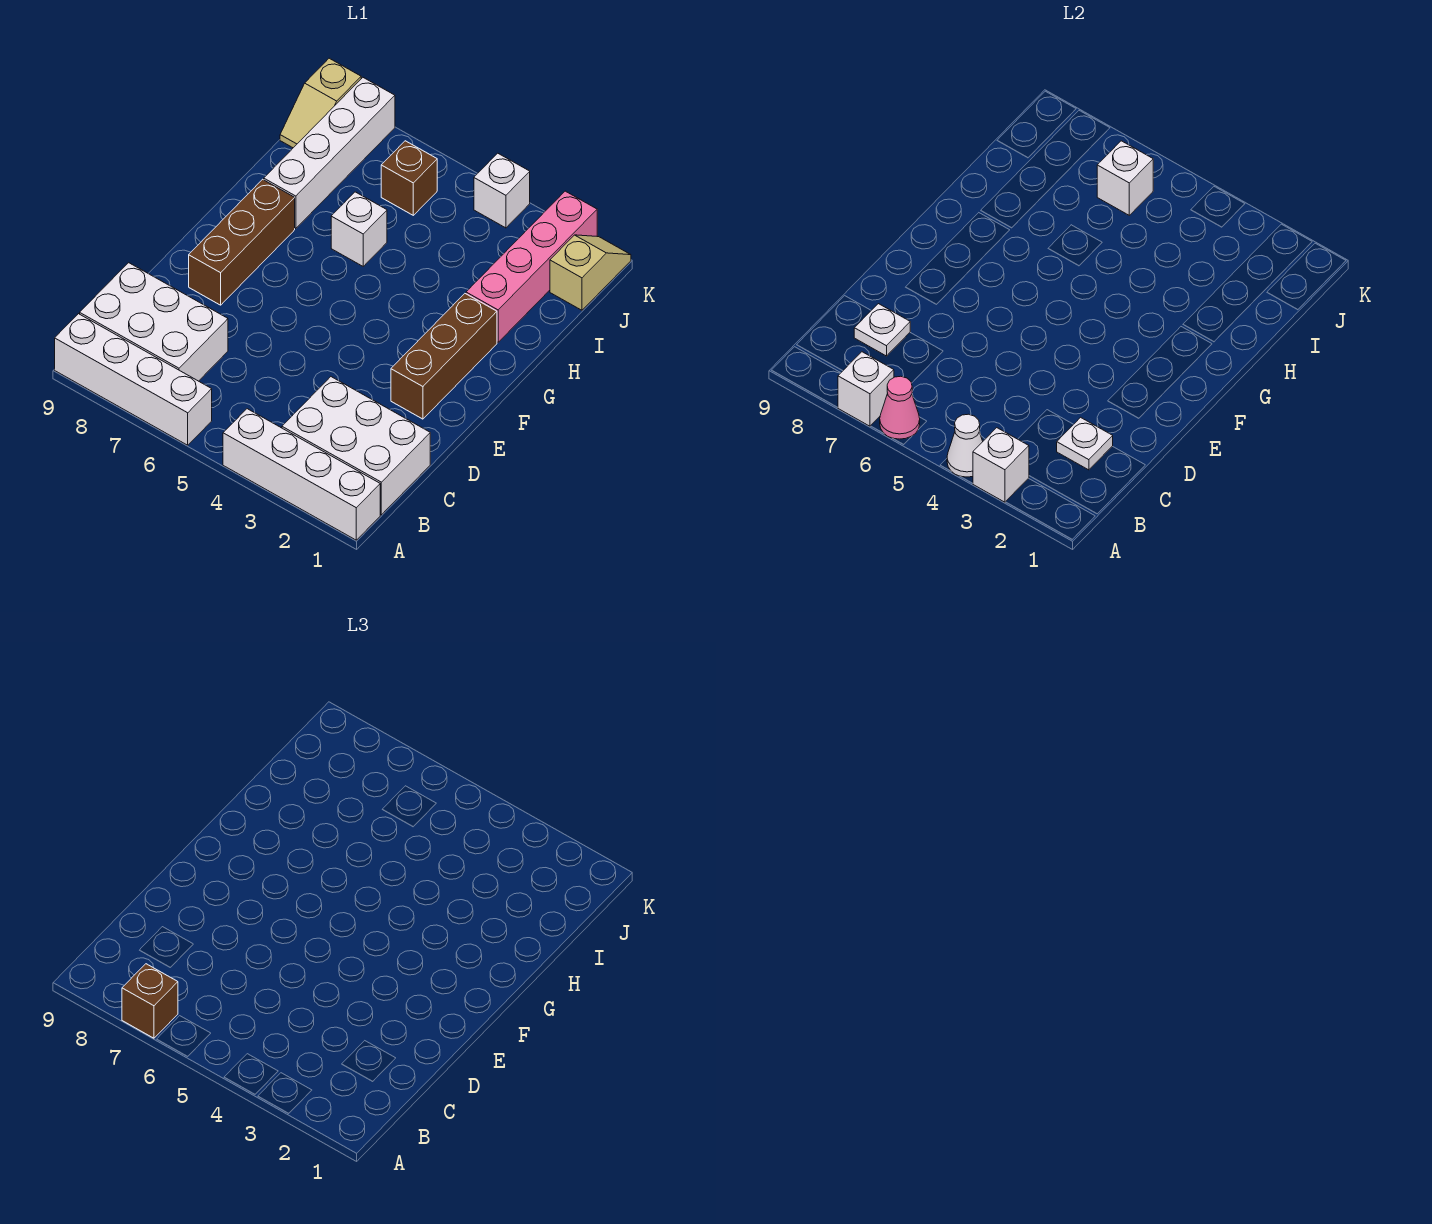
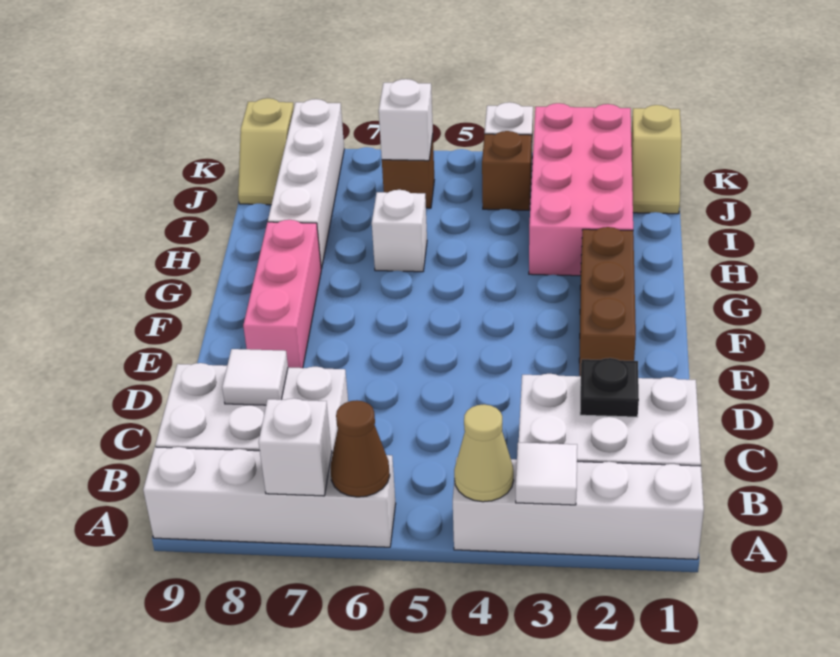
white brick A3 level 2 -> white tile A3 level 2
white cone A4 level 2 -> tan cone A4 level 2
pink cone A6 level 2 -> brown cone A6 level 2
brown brick A7 level 3 -> brown brick J4 level 1
white plate C2 level 2 -> black plate C2 level 2
white plate C8 level 2 -> white tile C8 level 2
brown brick E8:G8 level 1 -> pink brick E8:G8 level 1
pink brick H2:K2 level 1 -> pink brick H2:K3 level 1
tan slope J1:K1 level 1 top J -> tan slope J1:K1 level 1 top K

